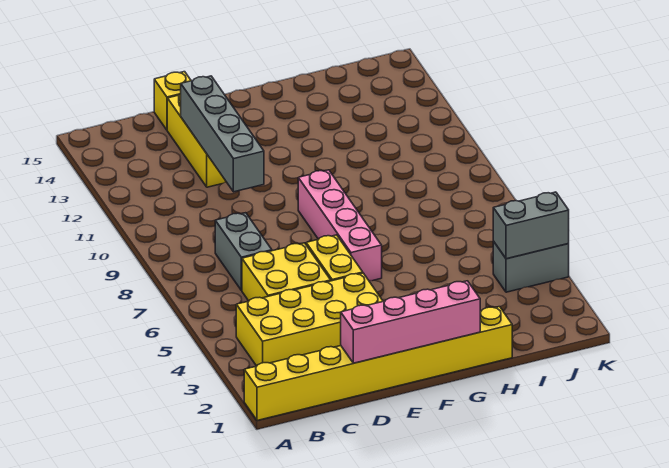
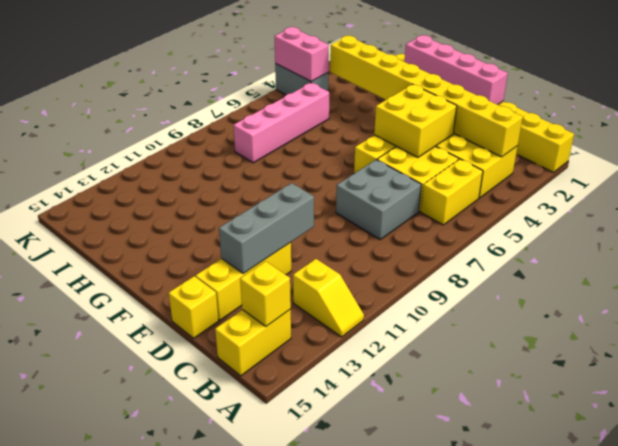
none -> yellow slope A12:B12 level 1 top B
none -> yellow brick B3:I3 level 2
none -> yellow brick B5:B6 level 1
none -> yellow brick B14:B15 level 1
none -> yellow brick B14 level 2
grey brick C7:C8 level 1 -> grey brick C7:D8 level 1
none -> yellow brick D4:E5 level 2
grey brick D10:D13 level 2 -> grey brick D11:D13 level 2
pink brick F6:F9 level 1 -> pink brick I5:I8 level 1
grey brick J4:K4 level 2 -> pink brick J4:K4 level 2

